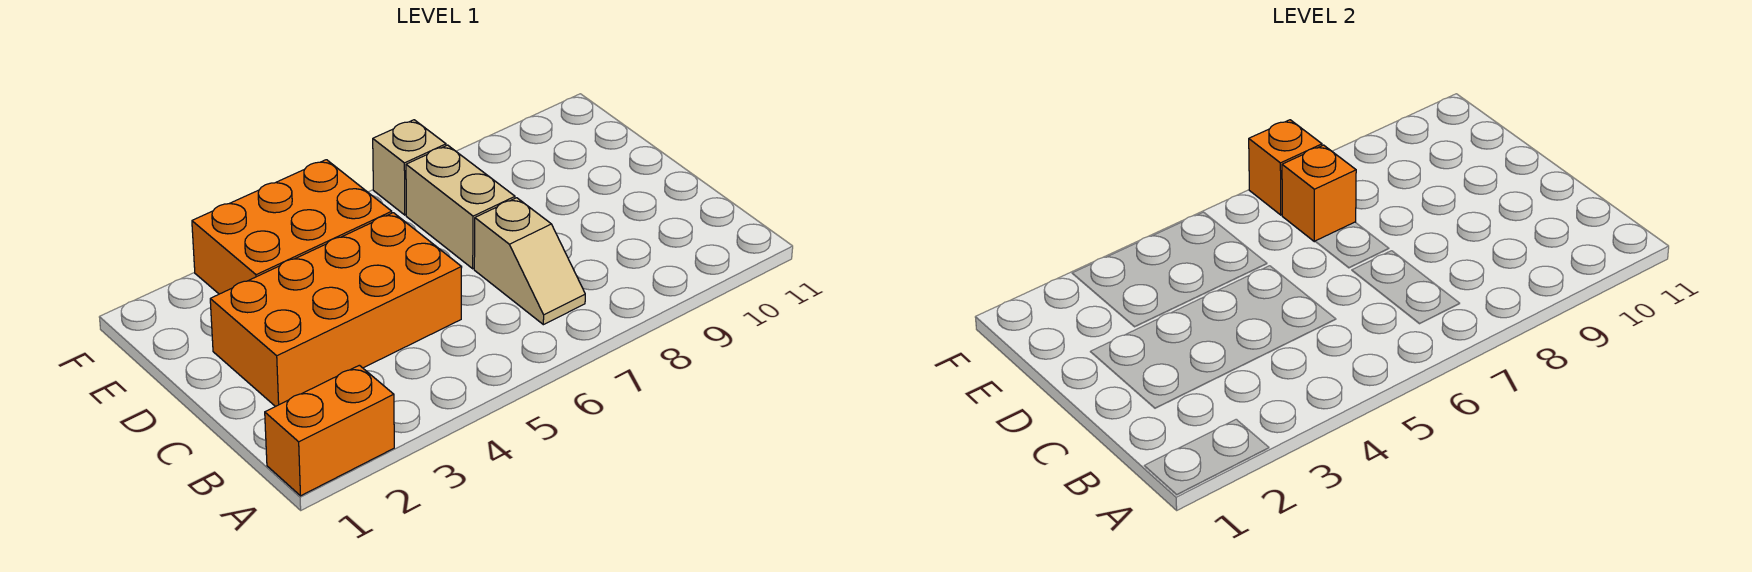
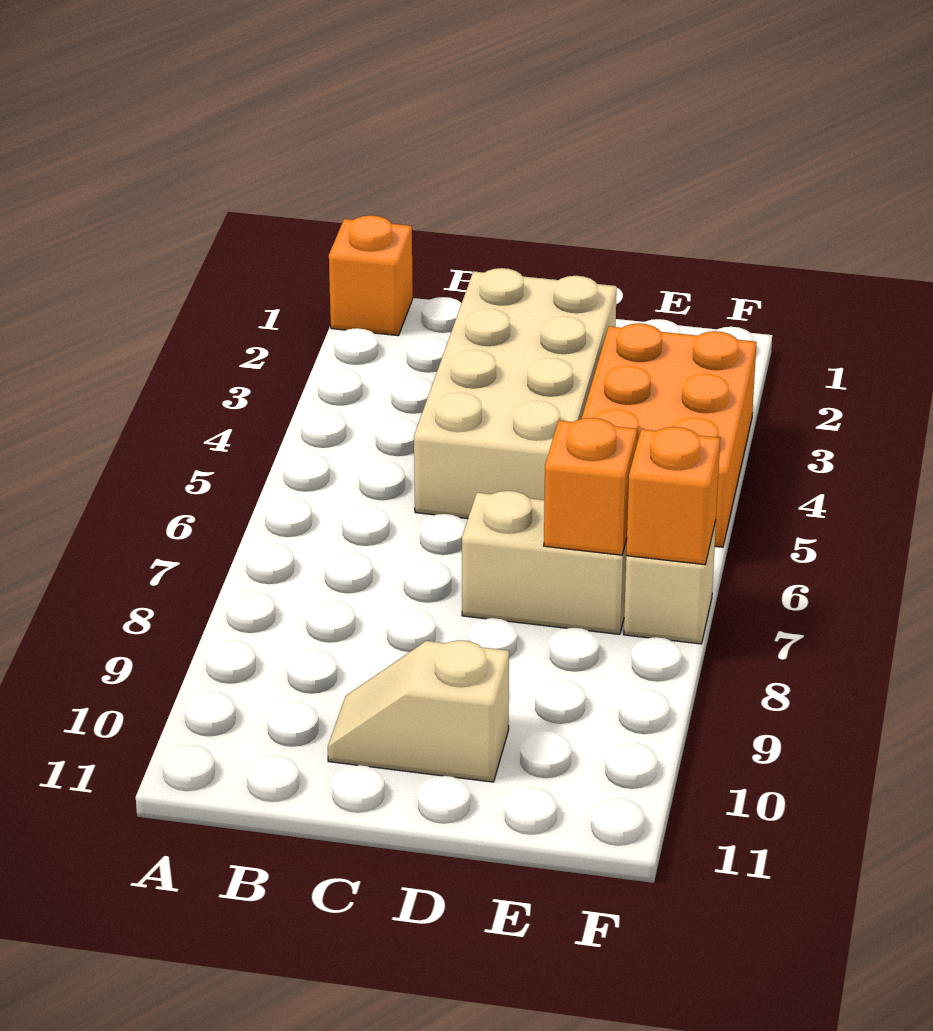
orange brick A1:A2 level 1 -> orange brick A1 level 1
tan slope B7:C7 level 1 top C -> tan slope C10:D10 level 1 top D
orange brick C2:D5 level 1 -> tan brick C2:D5 level 1

